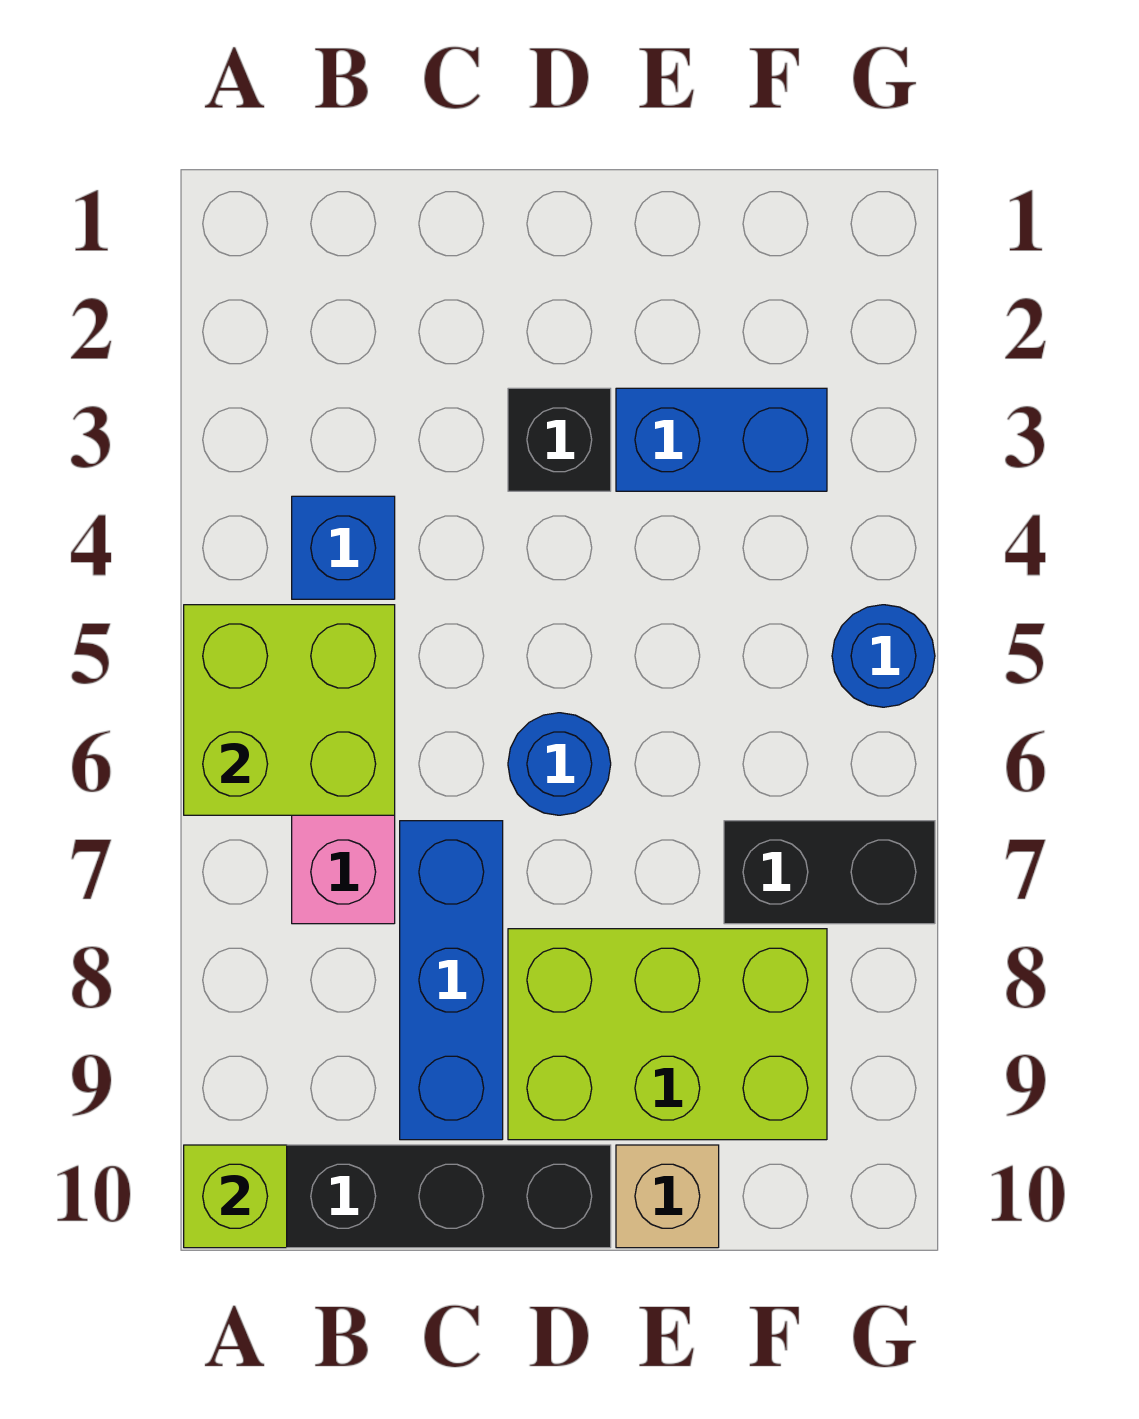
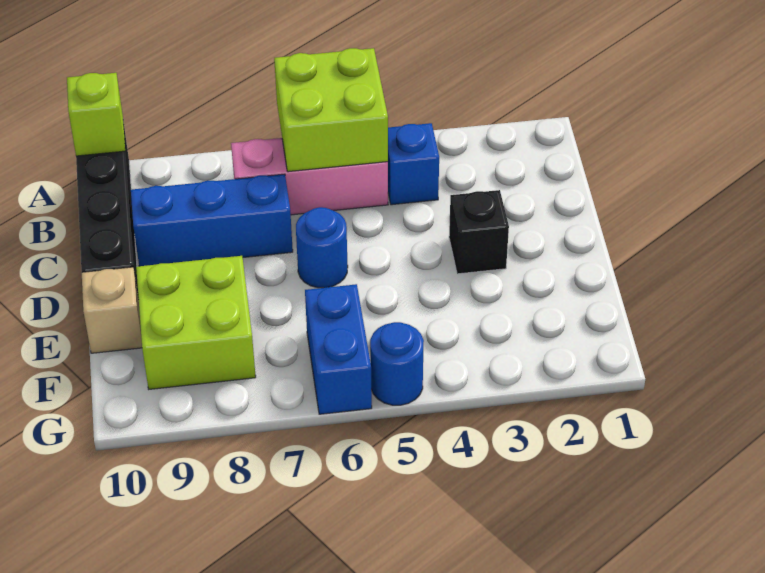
lime brick D8:F9 level 1 -> lime brick E8:F9 level 1
blue brick E3:F3 level 1 -> blue brick F6:G6 level 1
black brick F7:G7 level 1 -> none

